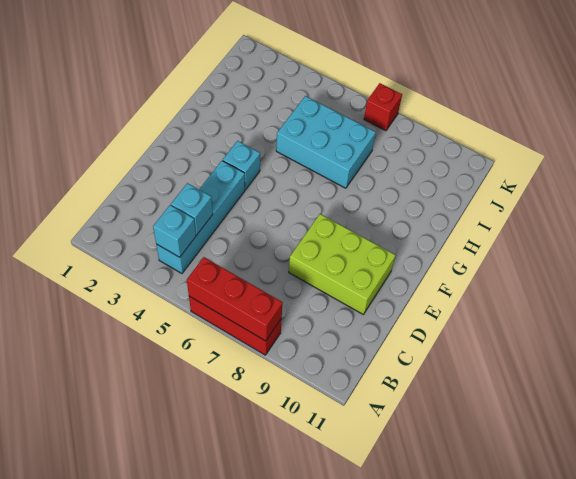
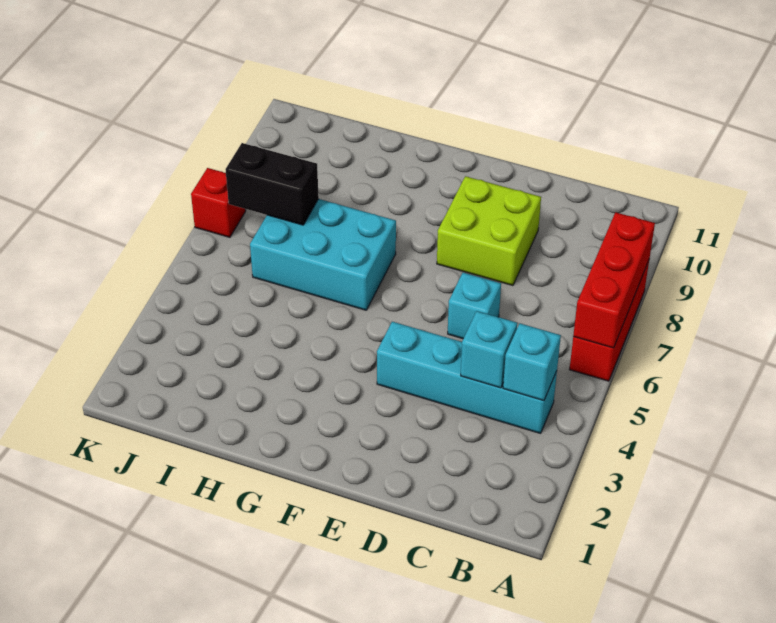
lime brick D8:E10 level 1 -> lime brick D8:E9 level 1
cyan brick F4 level 1 -> cyan brick D6 level 1
cyan brick H5:I7 level 1 -> cyan brick G6:I7 level 1
none -> black brick I7:J7 level 2

